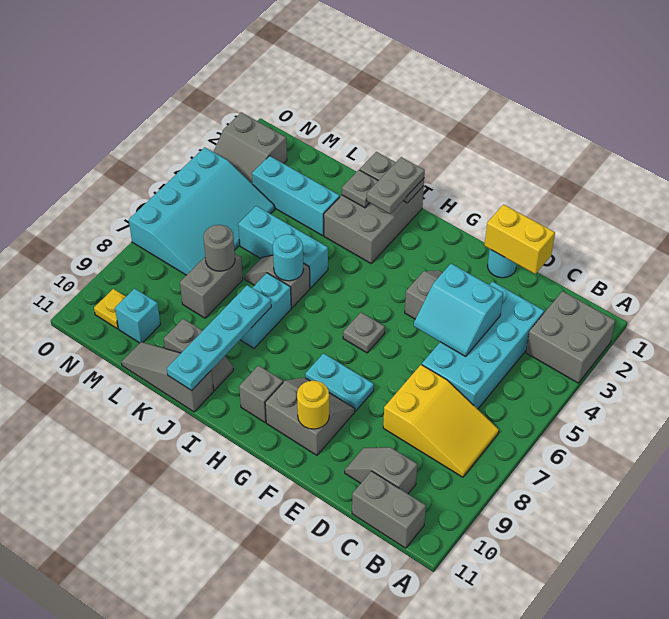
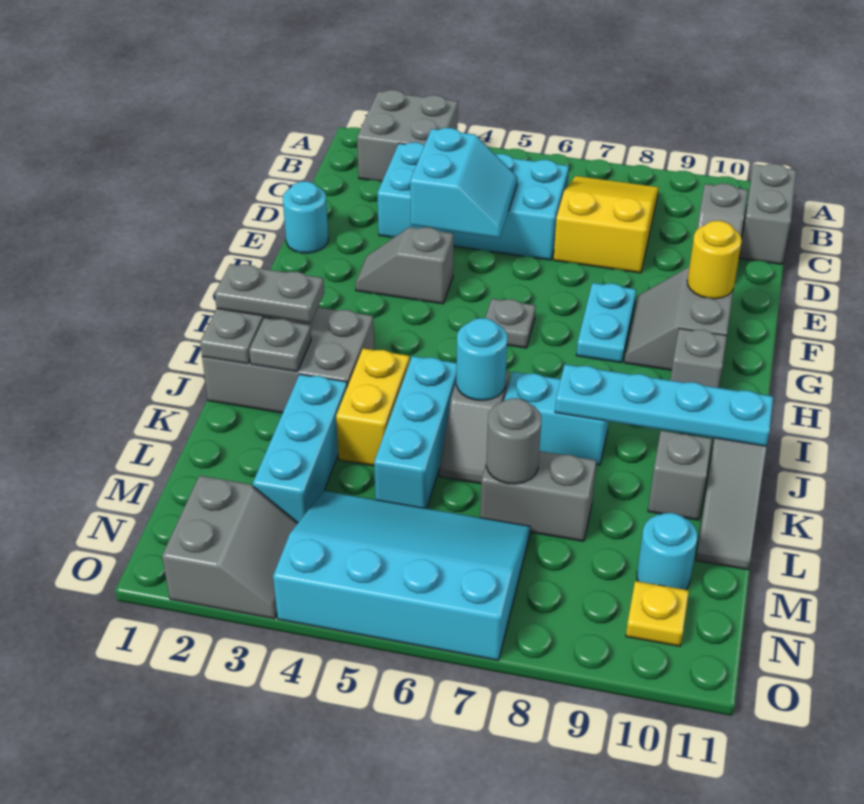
yellow brick D1:E1 level 2 -> yellow brick J4:K4 level 1
cyan brick M10 level 1 -> cyan round brick M10 level 1

